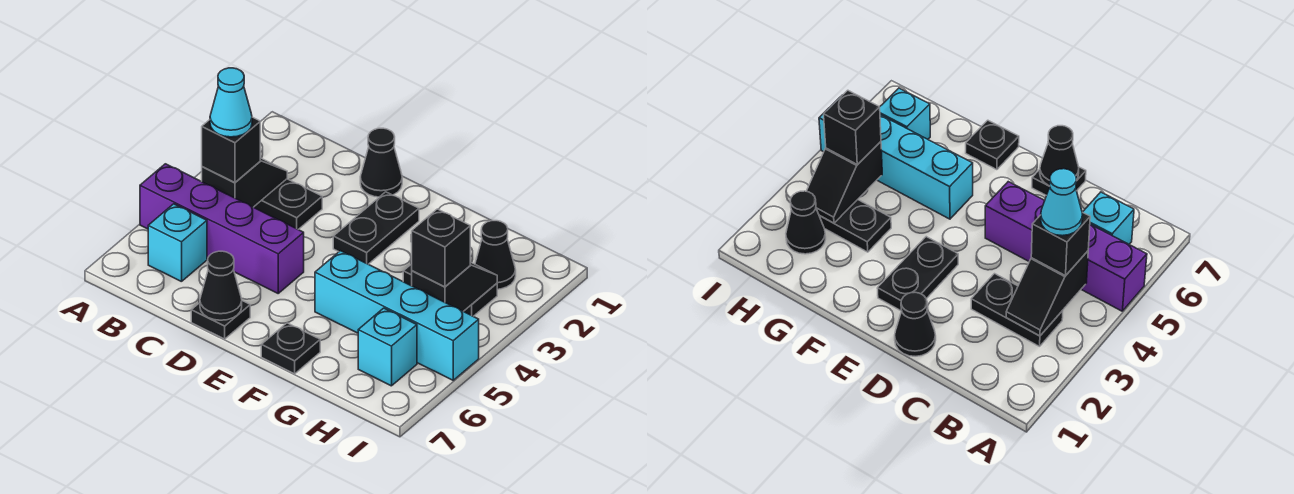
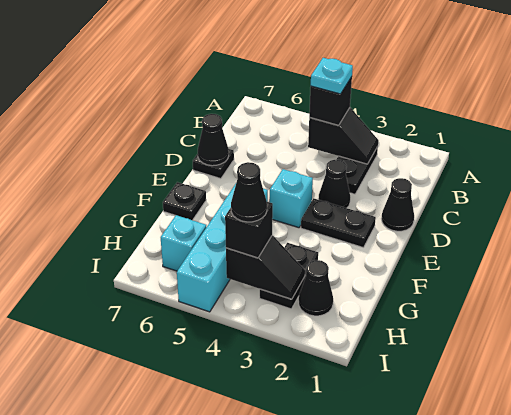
purple brick A5:D5 level 1 -> none
cyan cone B4 level 4 -> cyan plate B4 level 4
cyan brick B6 level 1 -> cyan brick E4 level 1
none -> black cone D3 level 1
none -> black cone H4 level 4

